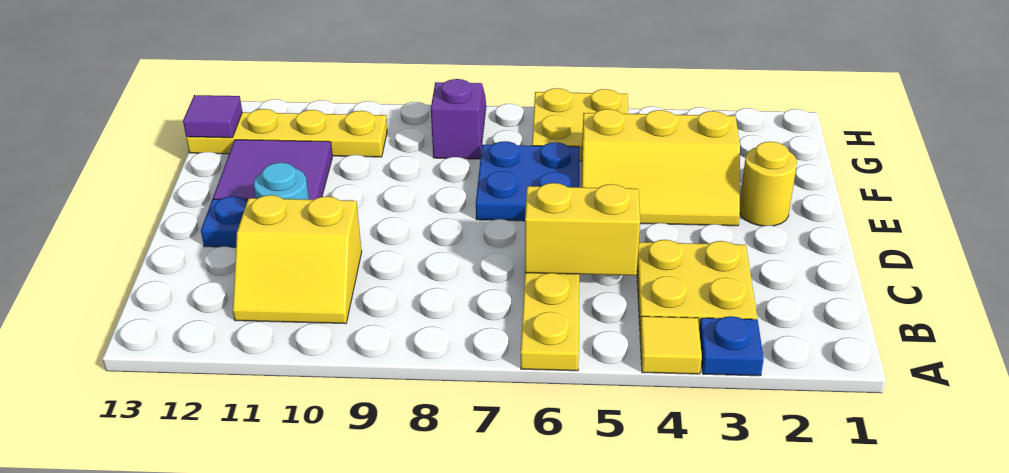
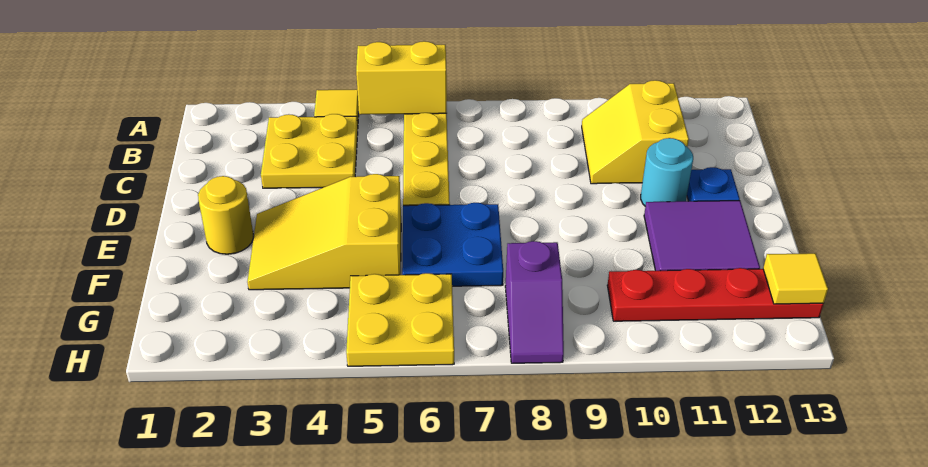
blue plate A3 level 1 -> none
yellow slope B10:C11 level 1 top C -> yellow slope B10:C11 level 1 top 11
yellow brick C5:C6 level 2 -> yellow brick A5:A6 level 2
yellow slope E3:F5 level 1 top F -> yellow slope E3:F5 level 1 top 5
yellow plate G10:G13 level 1 -> red plate G10:G13 level 1
purple tile G13 level 2 -> yellow tile G13 level 2

